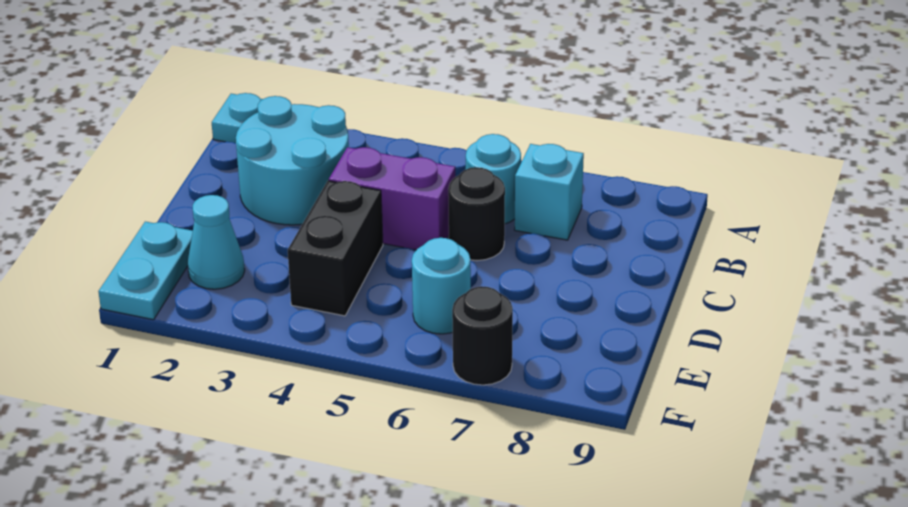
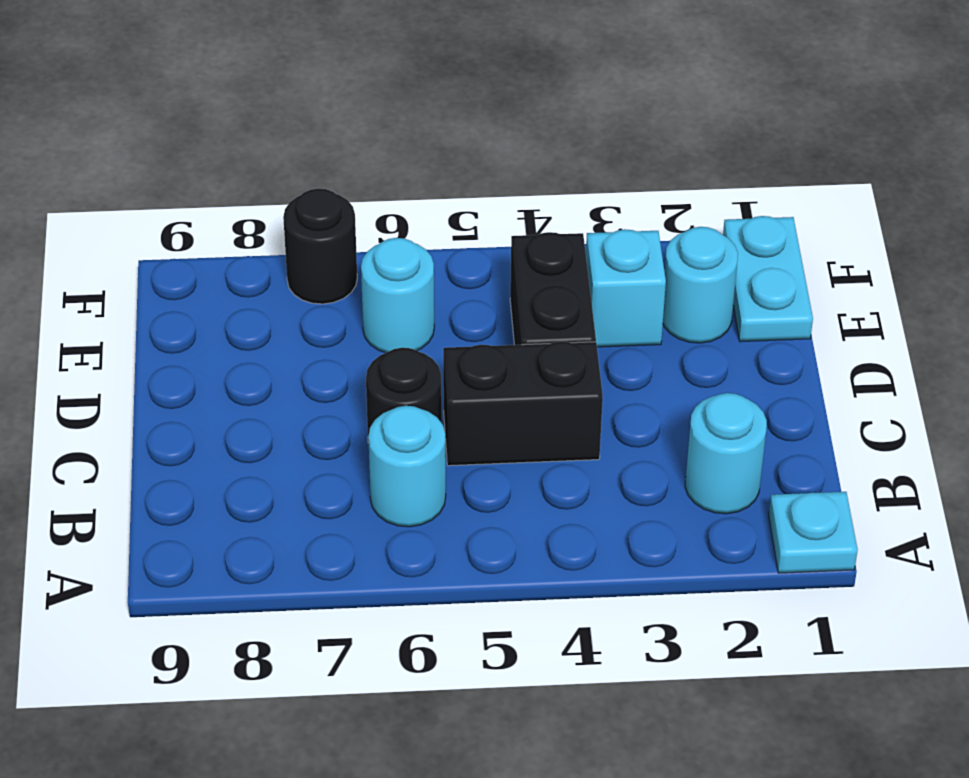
cyan round brick B2:C3 level 1 -> cyan round brick B2 level 1
cyan brick B7 level 1 -> cyan brick E3 level 1
purple brick C4:C5 level 1 -> black brick C4:C5 level 1
cyan cone E2 level 1 -> cyan round brick E2 level 1

